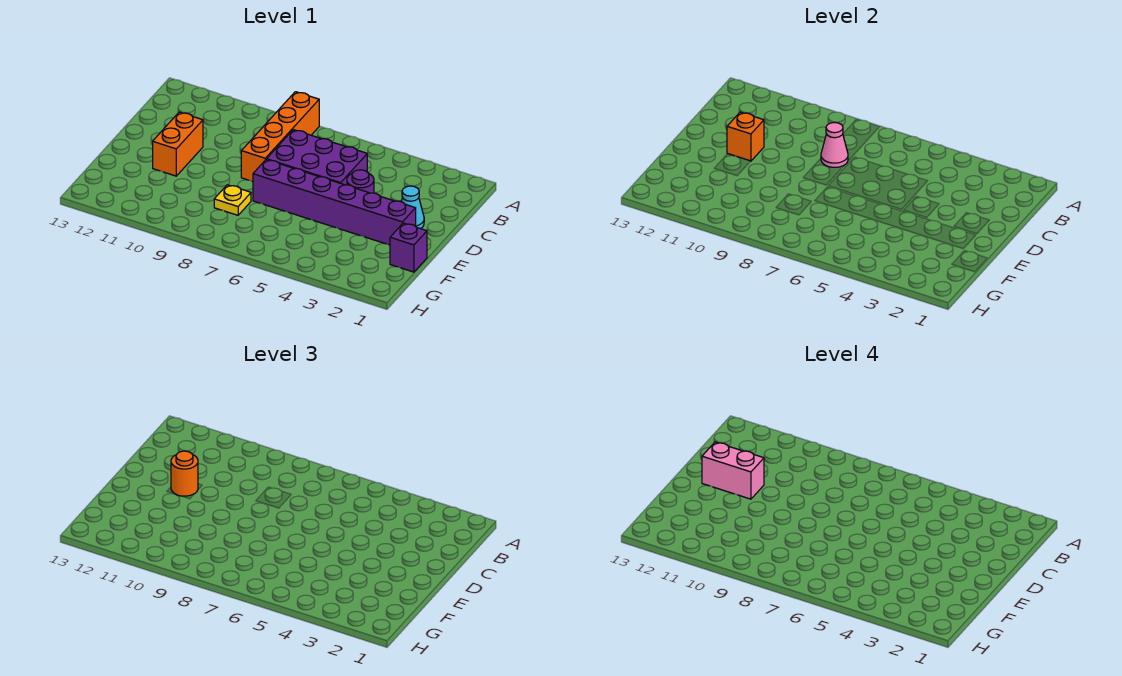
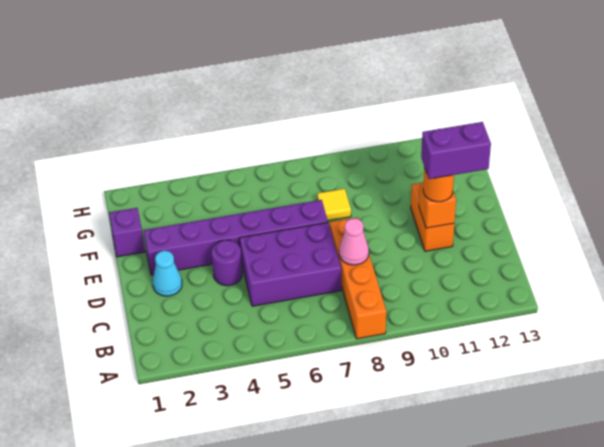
pink brick D11:D12 level 4 -> purple brick D11:D12 level 4
yellow plate F8 level 1 -> yellow tile F8 level 1

